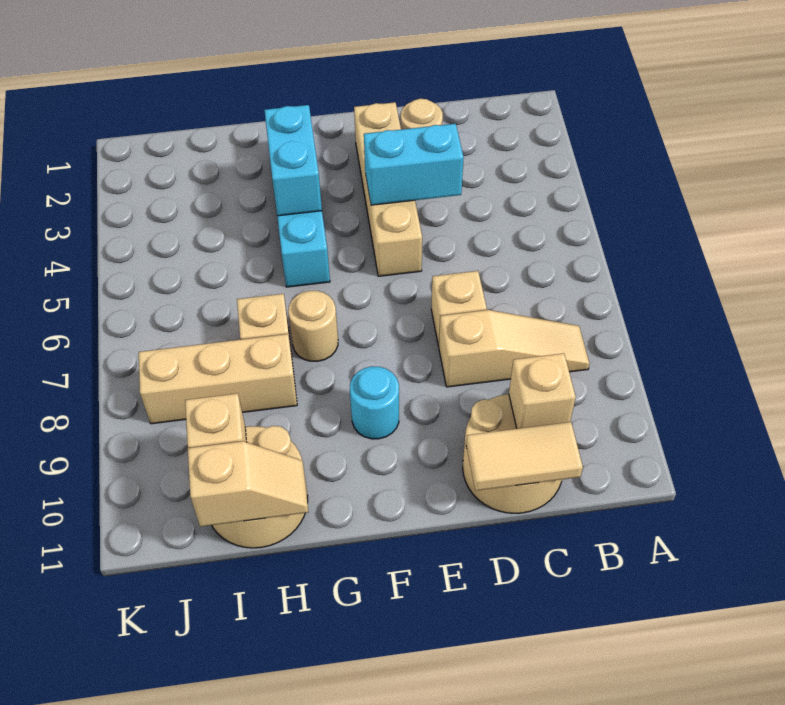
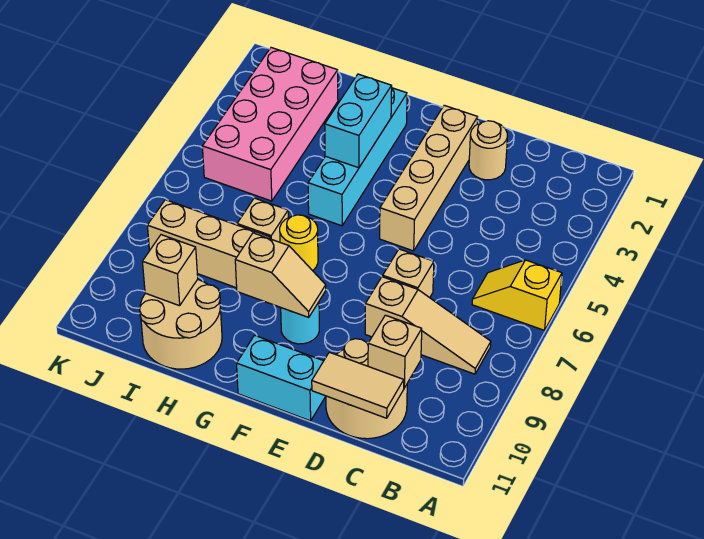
none -> yellow slope A6:B6 level 1 top A
cyan brick D4:E4 level 2 -> cyan brick E11:F11 level 1
tan round brick G7 level 1 -> yellow round brick G7 level 1
tan slope H11:I11 level 2 top I -> tan slope F9:G9 level 2 top G
none -> pink brick I2:J5 level 1

